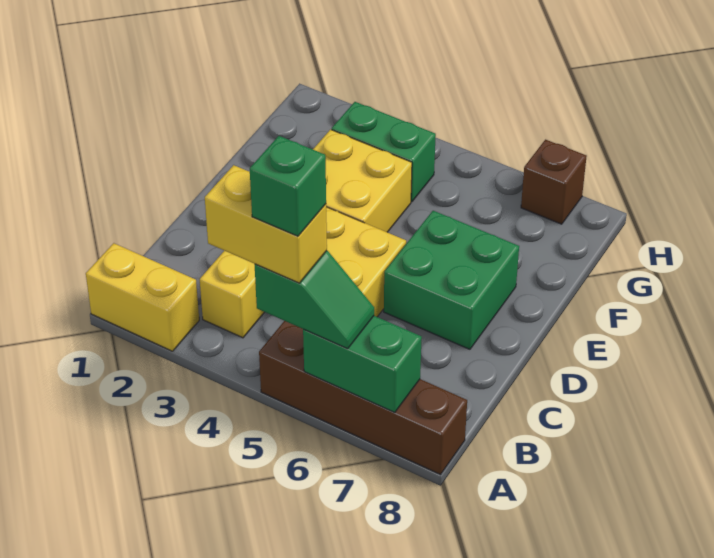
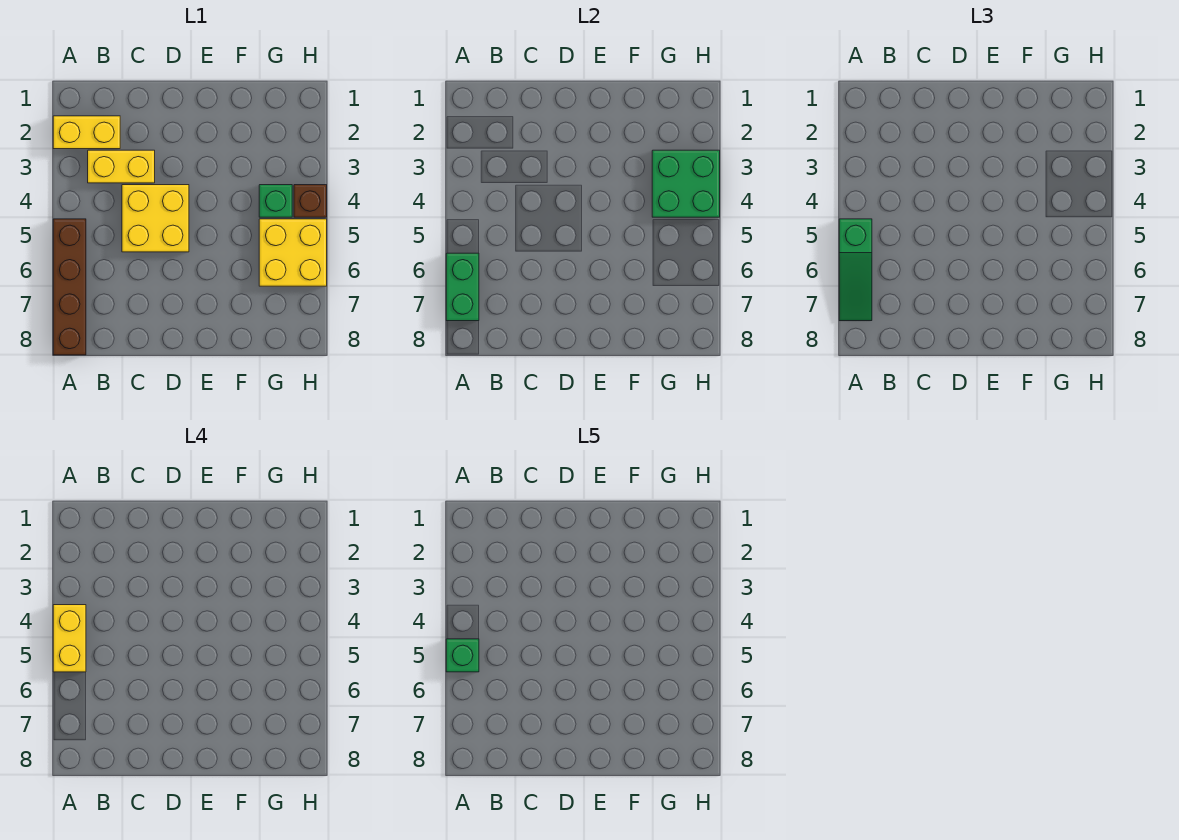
yellow brick A1:A2 level 1 -> yellow brick A2:B2 level 1
green slope A5:A6 level 3 top 5 -> green slope A5:A7 level 3 top 5
green brick D6:E7 level 1 -> green brick G3:H4 level 2
yellow brick E3:F4 level 1 -> yellow brick G5:H6 level 1
green brick G3:G4 level 1 -> green brick G4 level 1
brown brick H7 level 1 -> brown brick H4 level 1

